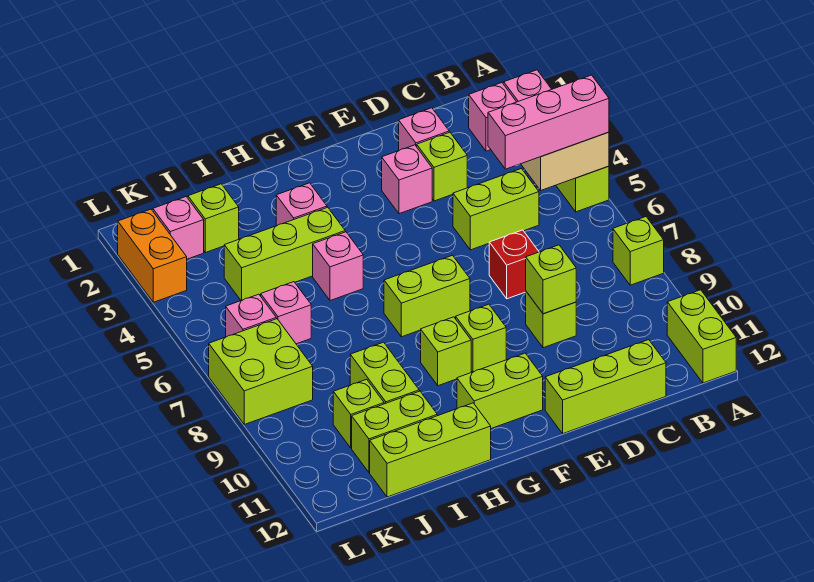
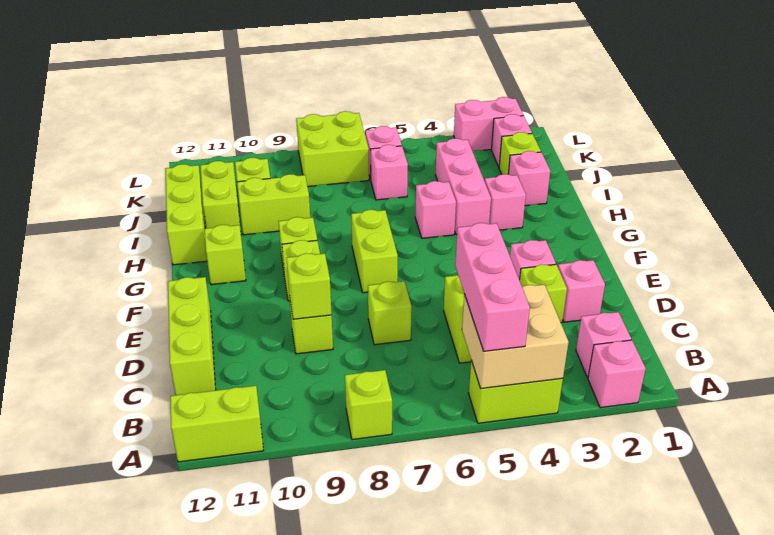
red brick D7 level 1 -> lime brick D7 level 1
lime brick F11:G11 level 1 -> lime brick G11 level 1
lime brick H4:J4 level 1 -> pink brick H4:J4 level 1
none -> pink brick I2 level 1
orange brick L2:L3 level 1 -> pink brick L2:L3 level 1

